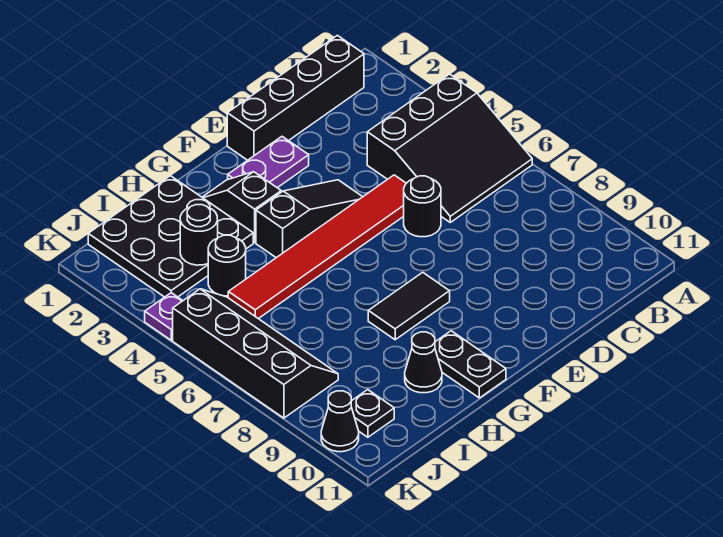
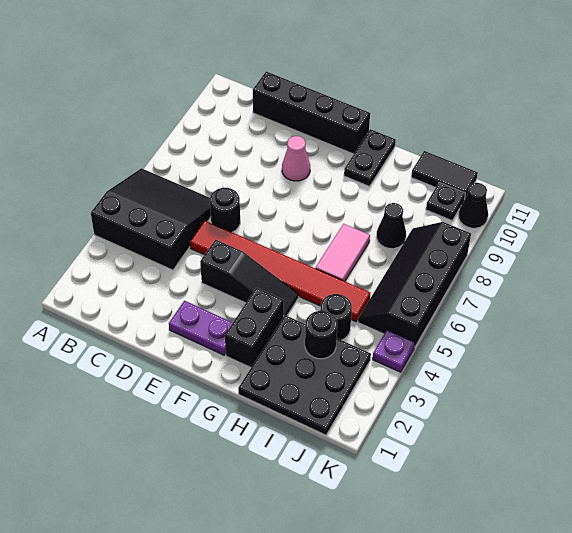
black brick B1:E1 level 1 -> black brick C11:F11 level 1
black slope E4:G4 level 1 top G -> black slope E4:G4 level 1 top E
none -> pink cone E9 level 1
black tile F8:G8 level 1 -> black tile I11:J11 level 1
black slope G2:G3 level 1 top 3 -> black brick G2:G3 level 1
none -> pink tile H6:H7 level 1
black cone H10 level 1 -> black cone I8 level 1

